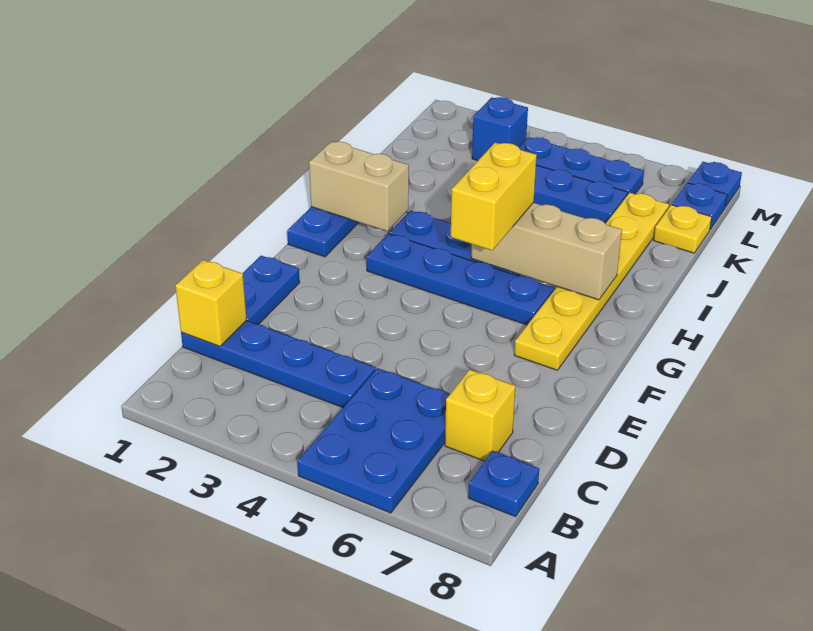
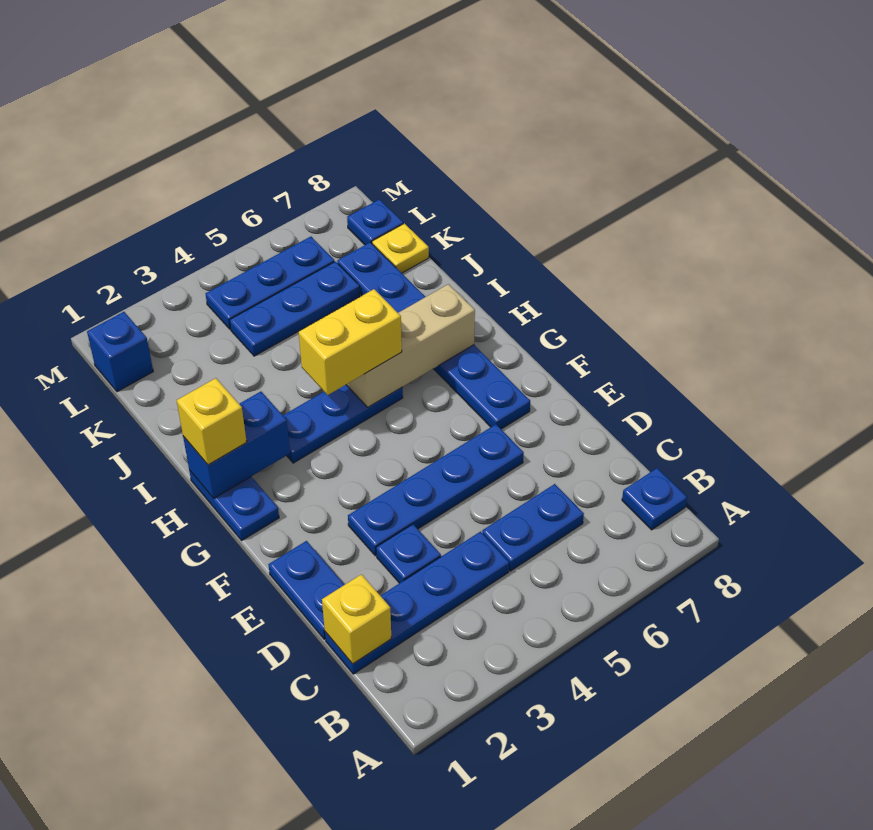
blue plate A5:C6 level 1 -> blue plate C5:C6 level 1
yellow brick C7 level 1 -> yellow brick H1 level 3
yellow plate F7:K7 level 1 -> blue plate F7:K7 level 1
blue plate G3:G6 level 1 -> blue plate E3:E6 level 1
yellow brick G5:H5 level 3 -> yellow brick H4:H5 level 3
tan brick H1:H2 level 2 -> blue brick H1:H2 level 2
blue brick L3 level 1 -> blue brick L1 level 1
blue plate M8 level 1 -> blue plate D3 level 1

